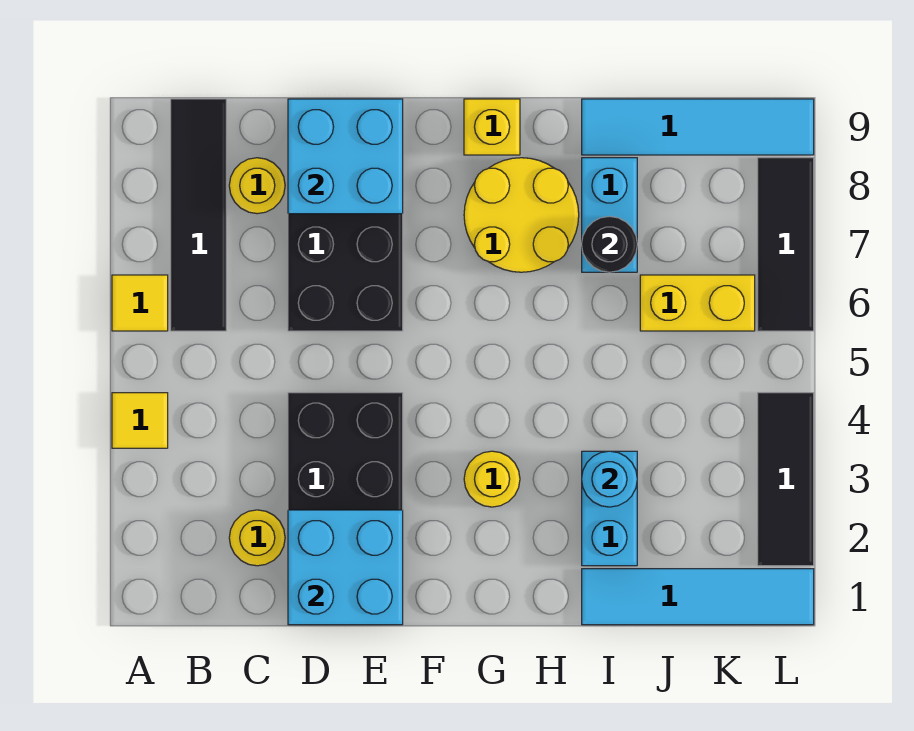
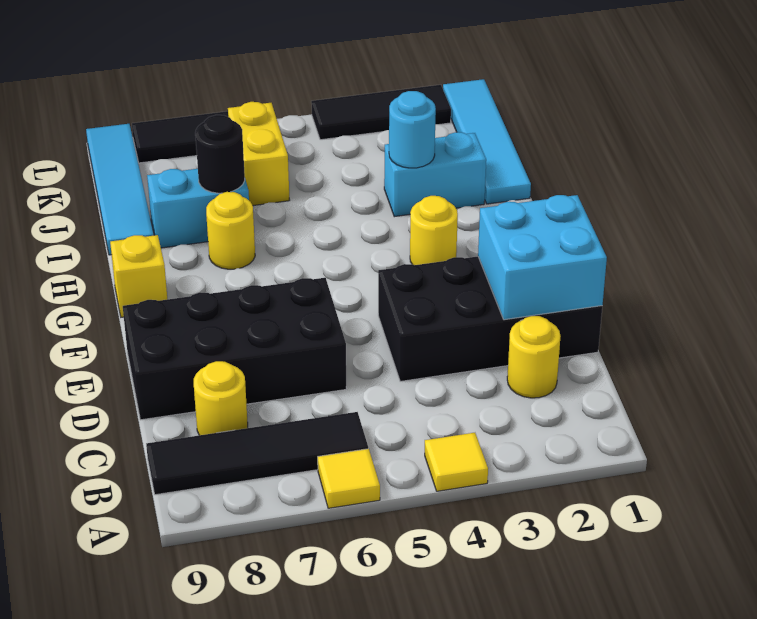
cyan brick D8:E9 level 2 -> none
yellow round brick G7:H8 level 1 -> yellow round brick H7 level 1

